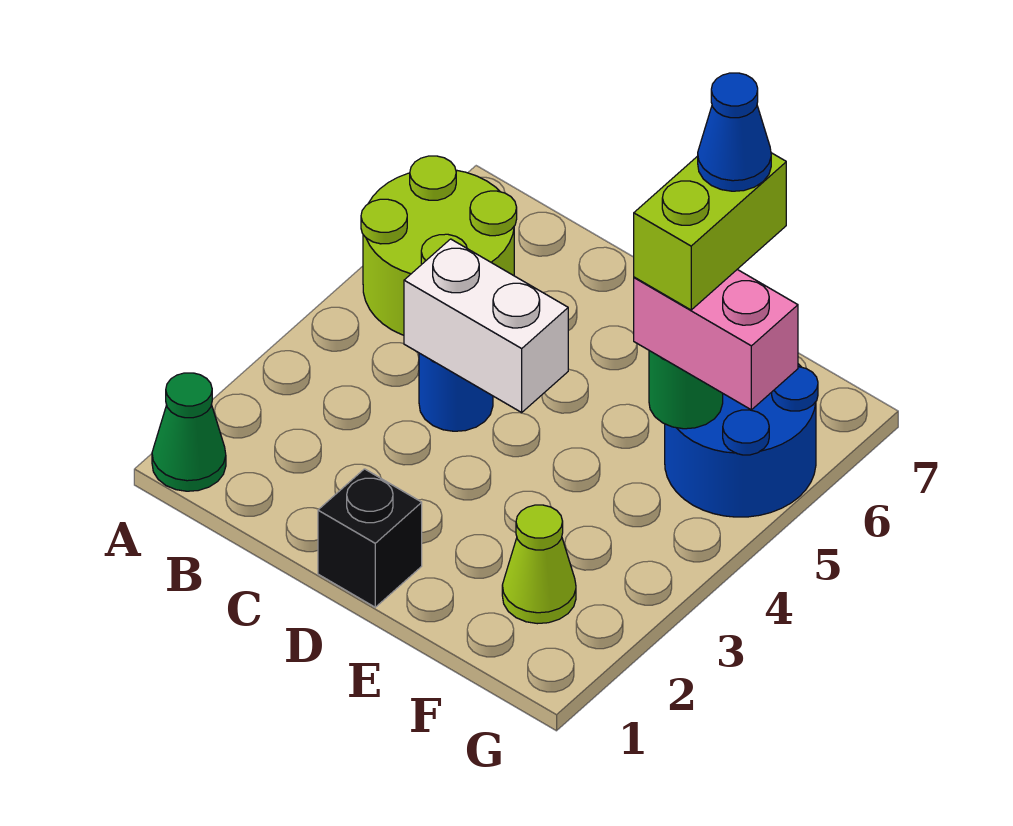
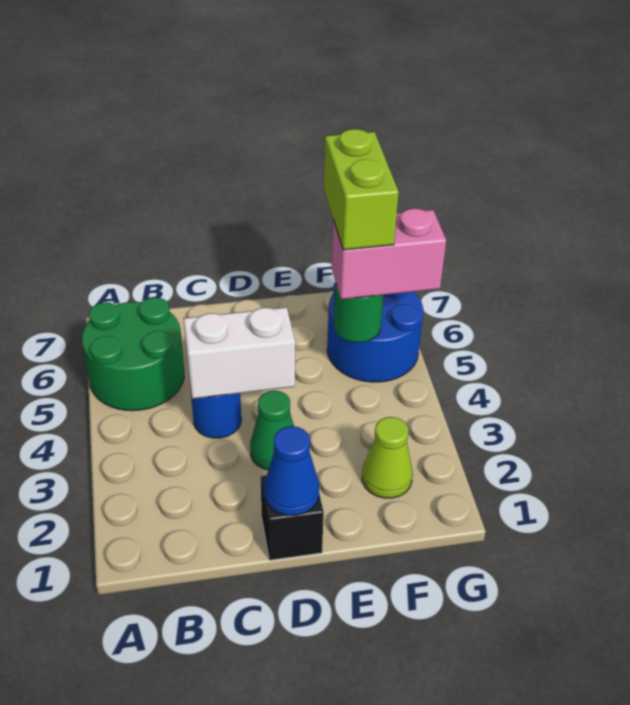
green cone A1 level 1 -> green cone D3 level 1
lime round brick A5:B6 level 1 -> green round brick A5:B6 level 1
blue cone F6 level 5 -> blue cone D1 level 2

